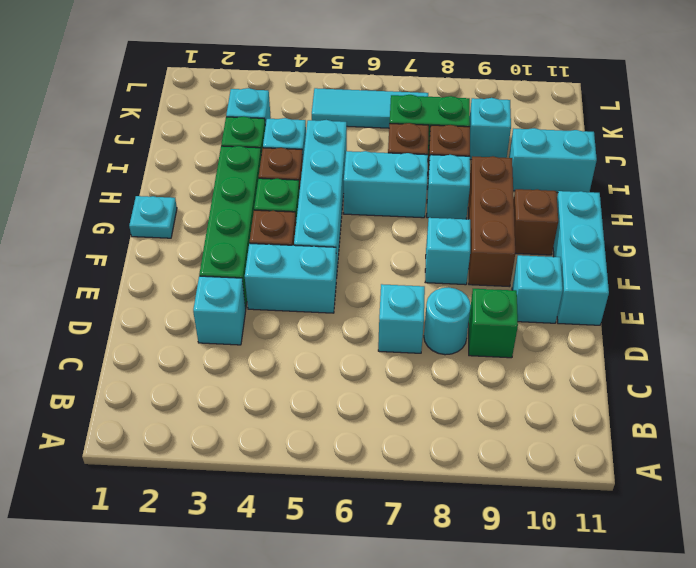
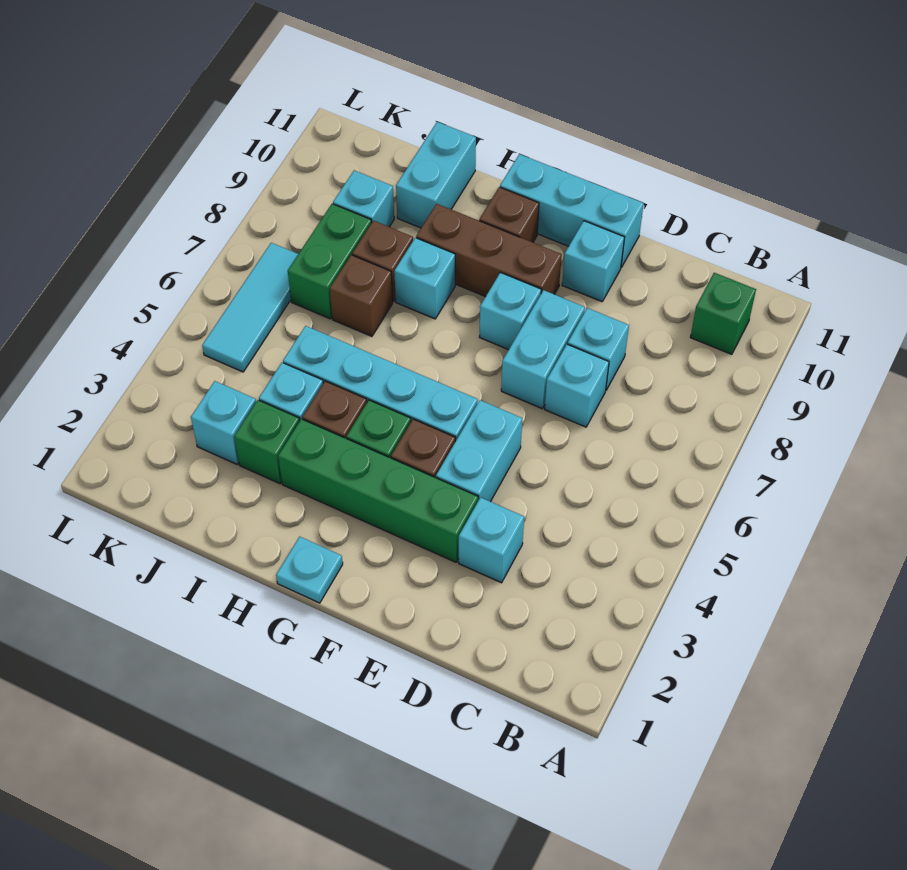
cyan round brick D8 level 1 -> cyan brick D8 level 1
green brick D9 level 1 -> green brick B10 level 1
cyan brick H6:H7 level 1 -> cyan brick E7:E8 level 1

